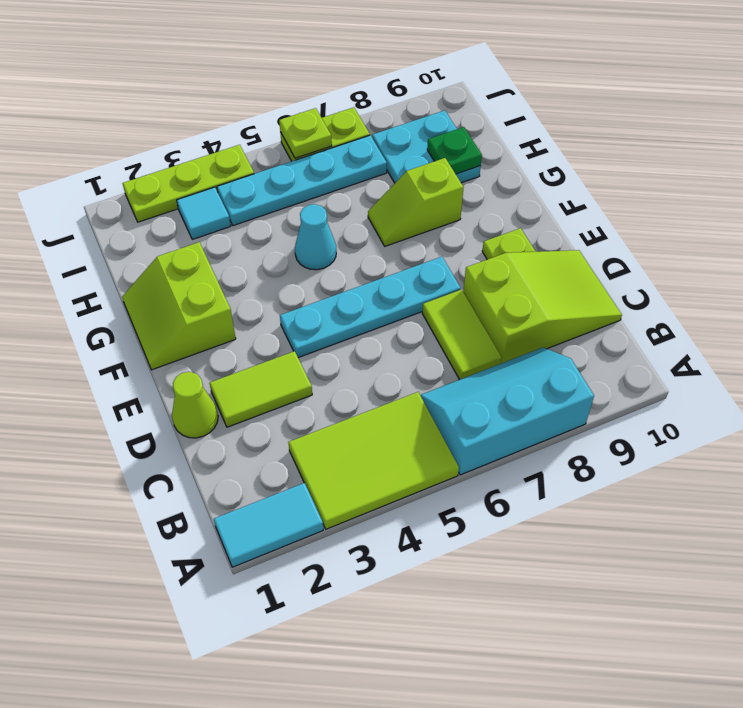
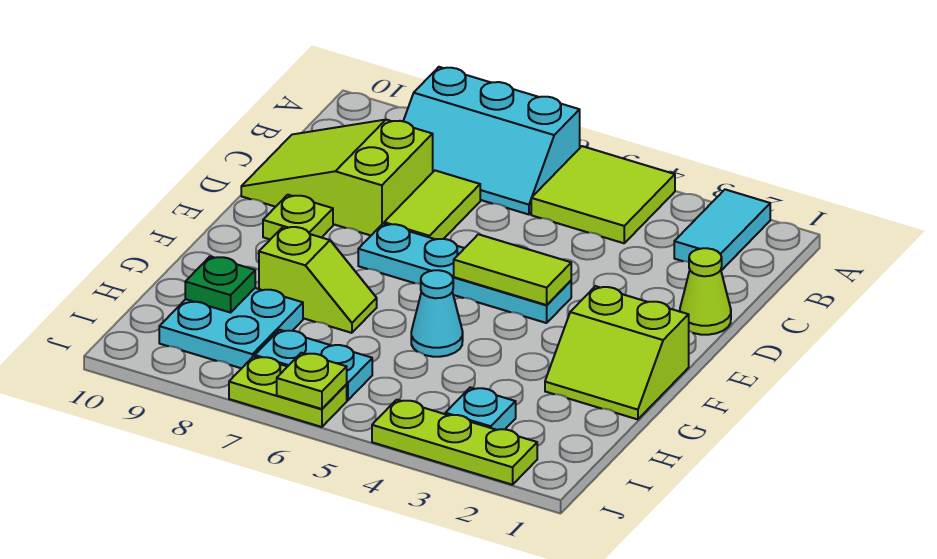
cyan tile A1:A2 level 1 -> cyan tile A2:B2 level 1
lime tile A3:B5 level 1 -> lime tile A4:B5 level 1
lime tile D2:D3 level 1 -> lime tile E4:E5 level 2
lime slope F1:G2 level 1 top 2 -> lime slope F1:G2 level 1 top F
cyan tile I3 level 1 -> cyan plate I3 level 1
cyan plate I4:I7 level 1 -> cyan plate I6:I7 level 1

